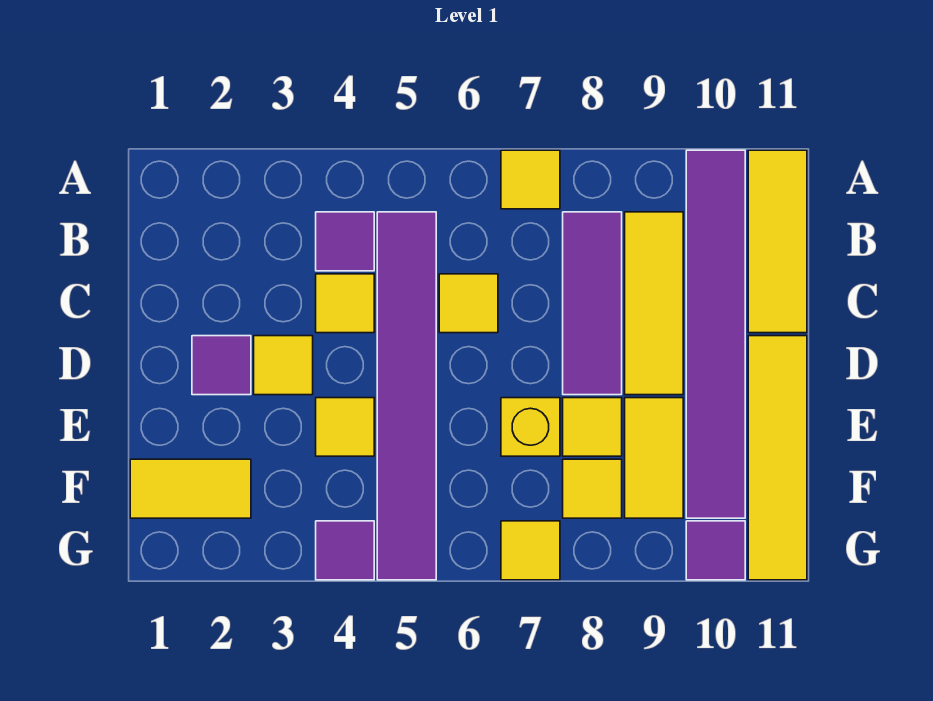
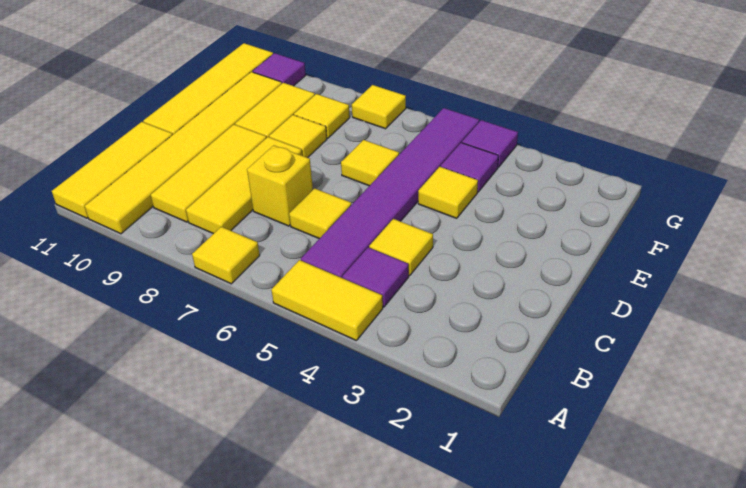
purple tile A10:F10 level 1 -> yellow tile A10:F10 level 1
purple tile B8:D8 level 1 -> yellow tile B8:D8 level 1
purple tile D2 level 1 -> purple tile F4 level 1
yellow tile D3 level 1 -> yellow tile E6 level 1
yellow brick E7 level 1 -> yellow brick C7 level 1
yellow tile F1:F2 level 1 -> yellow tile A4:A5 level 1

